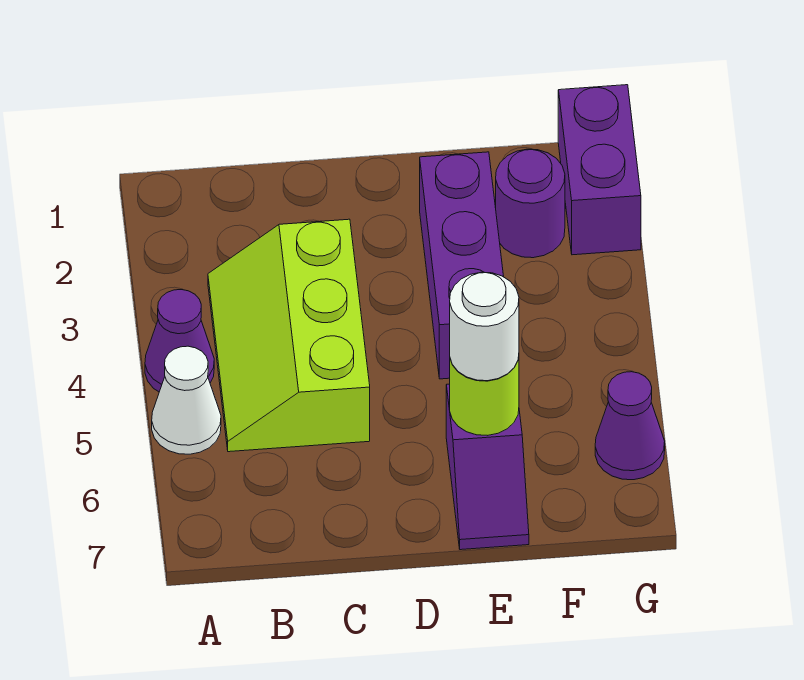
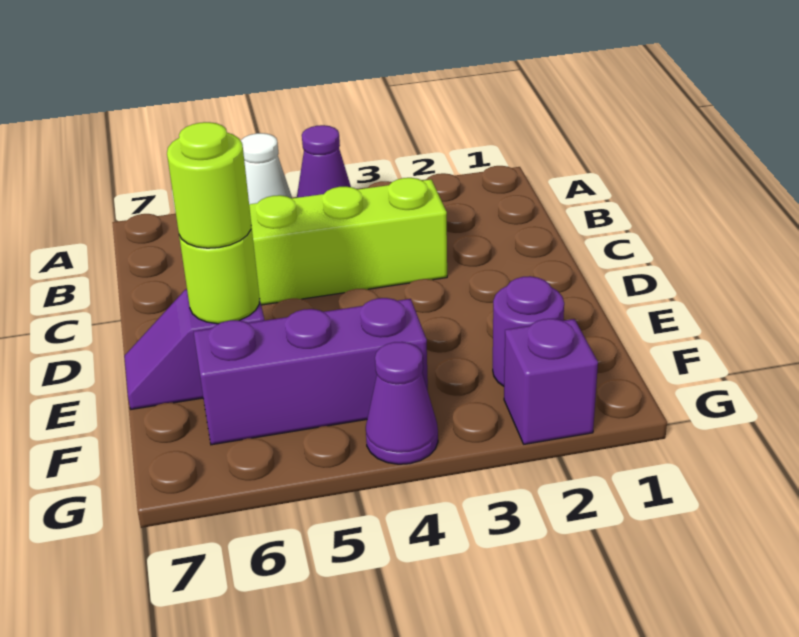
purple brick E2:E4 level 1 -> purple brick F4:F6 level 1
white round brick E6 level 3 -> lime round brick E6 level 3
purple brick G1:G2 level 1 -> purple brick G2 level 1
purple cone G6 level 1 -> purple cone G4 level 1

